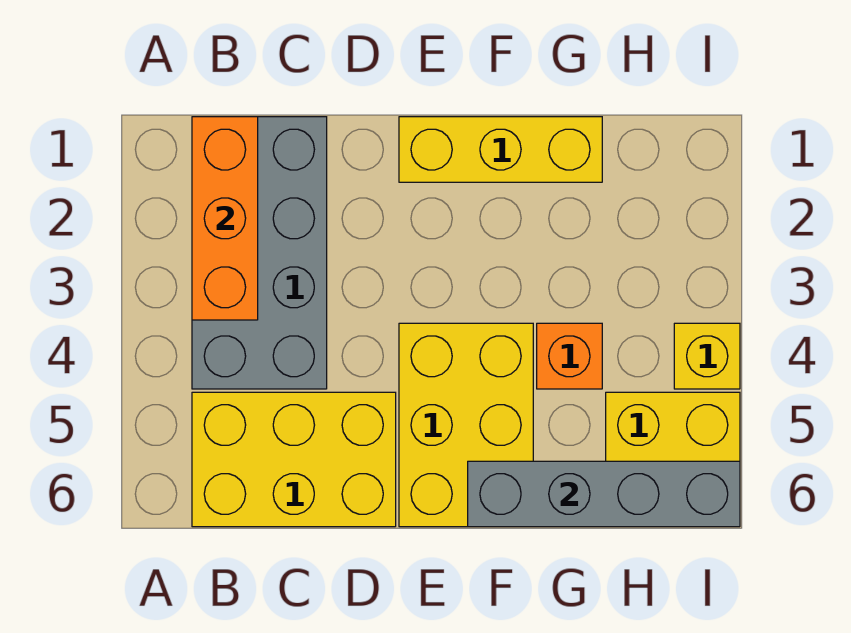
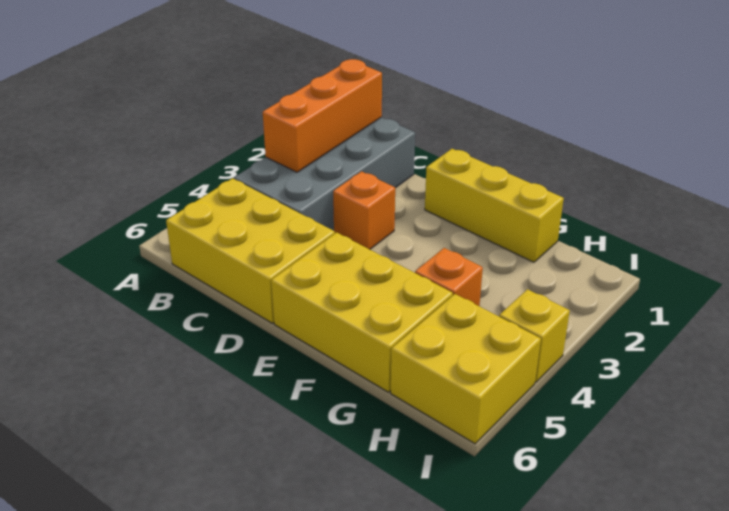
none -> orange brick D3 level 1
yellow brick E4:F6 level 1 -> yellow brick E5:G6 level 1
grey brick F6:I6 level 2 -> none

